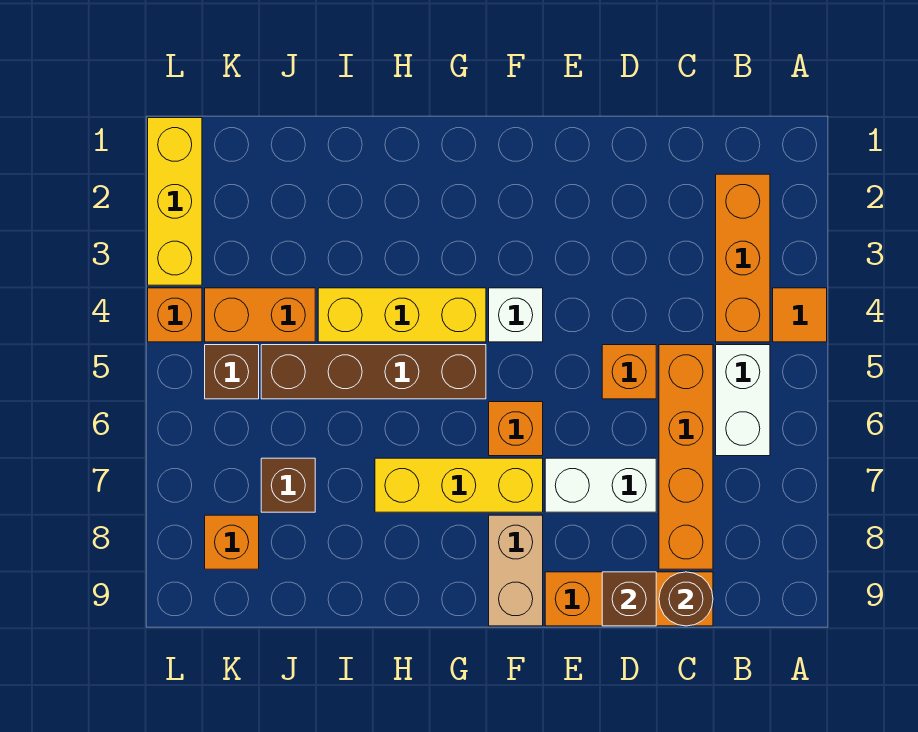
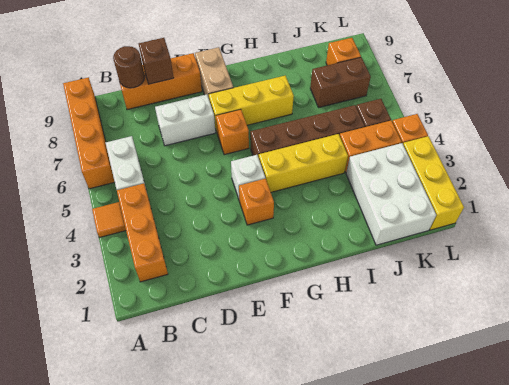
orange brick C5:C8 level 1 -> orange brick A6:A9 level 1
orange brick D5 level 1 -> orange brick F3 level 1
none -> white brick J1:K3 level 1
brown brick J7 level 1 -> brown brick J7:K7 level 1

